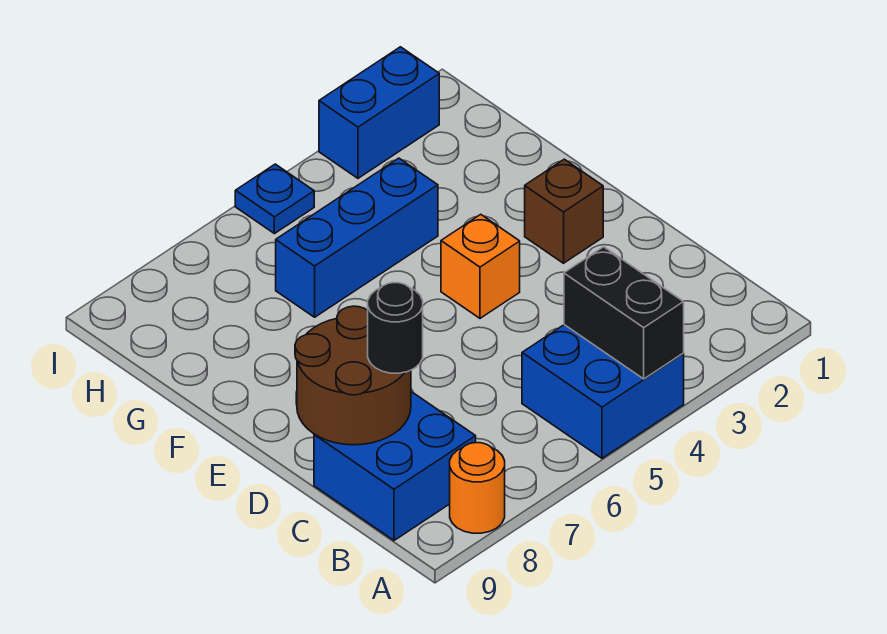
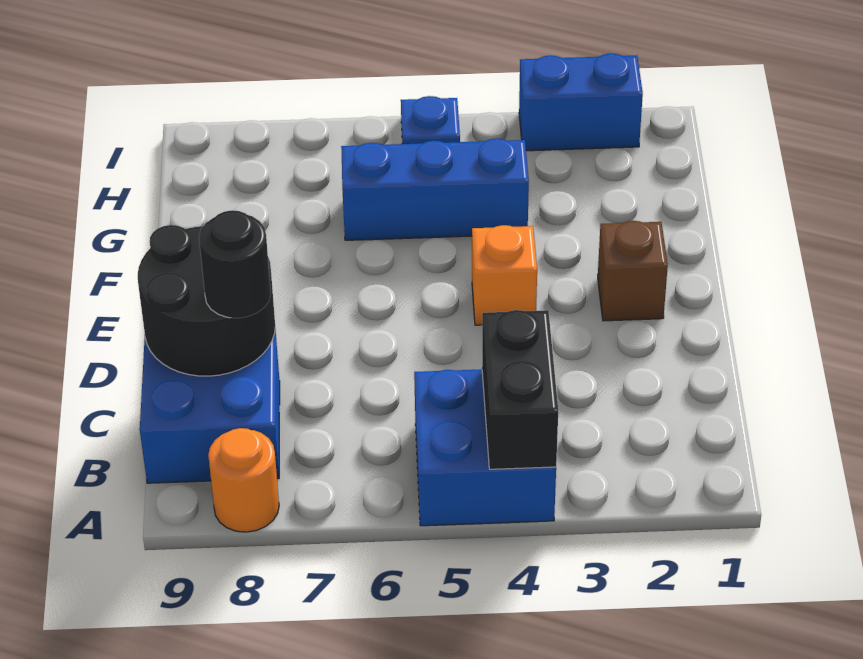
brown round brick C8:D9 level 2 -> black round brick C8:D9 level 2

